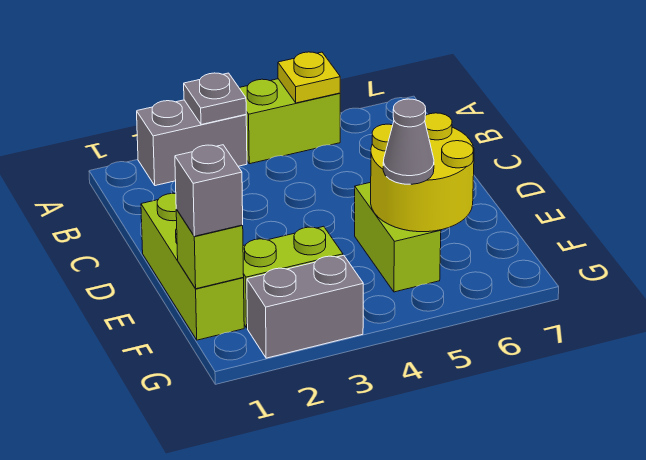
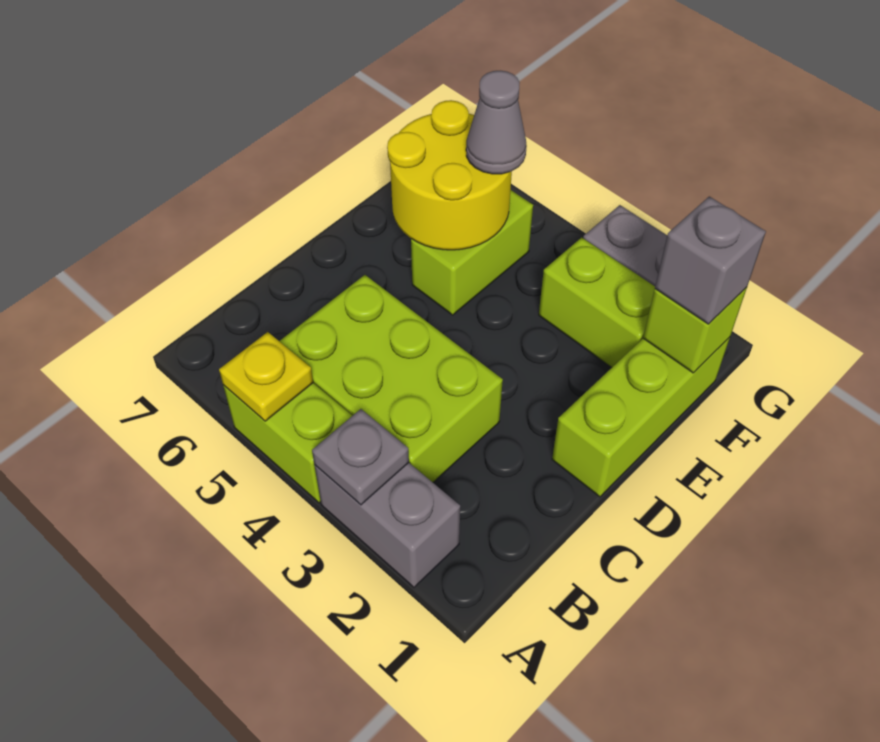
none -> lime brick B3:C5 level 1

